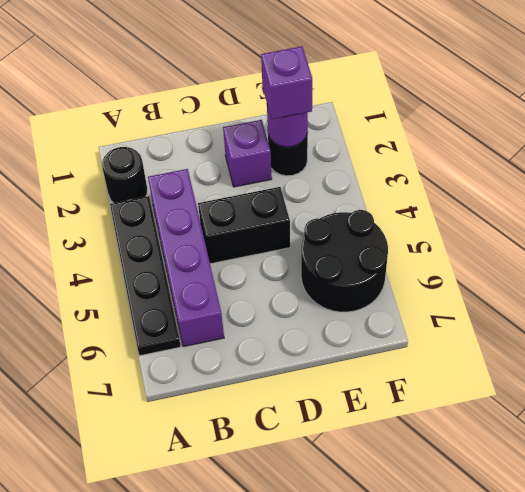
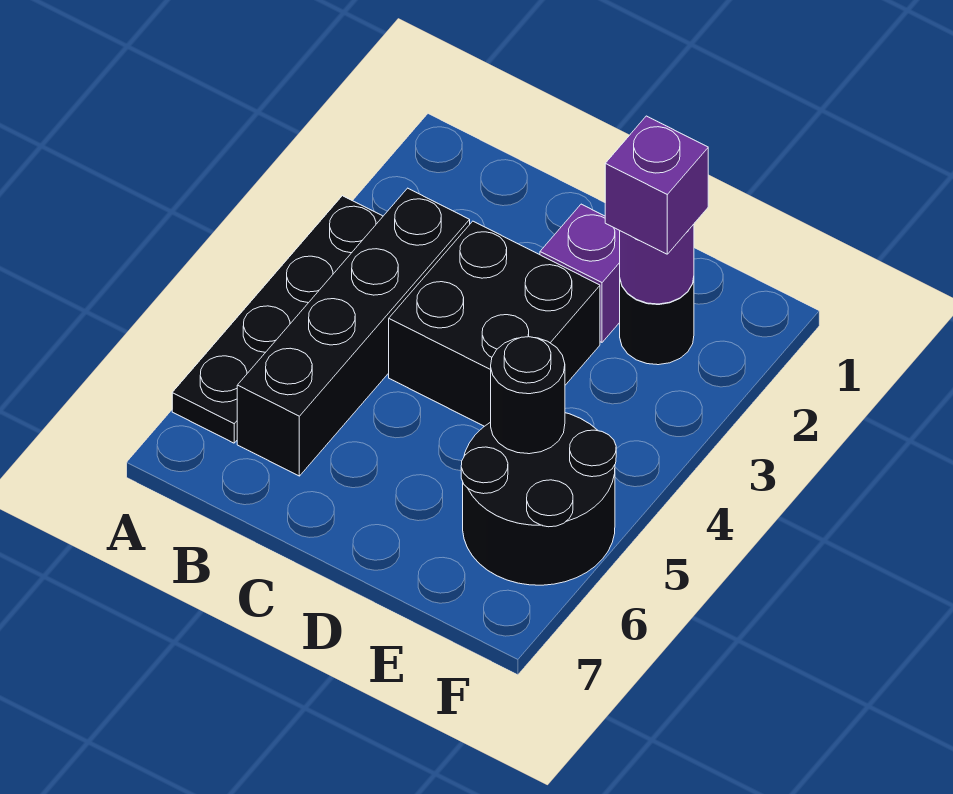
black round brick A2 level 1 -> black round brick E5 level 2
purple brick B3:B6 level 1 -> black brick B3:B6 level 1
black brick C4:D4 level 1 -> black brick C3:D4 level 1

